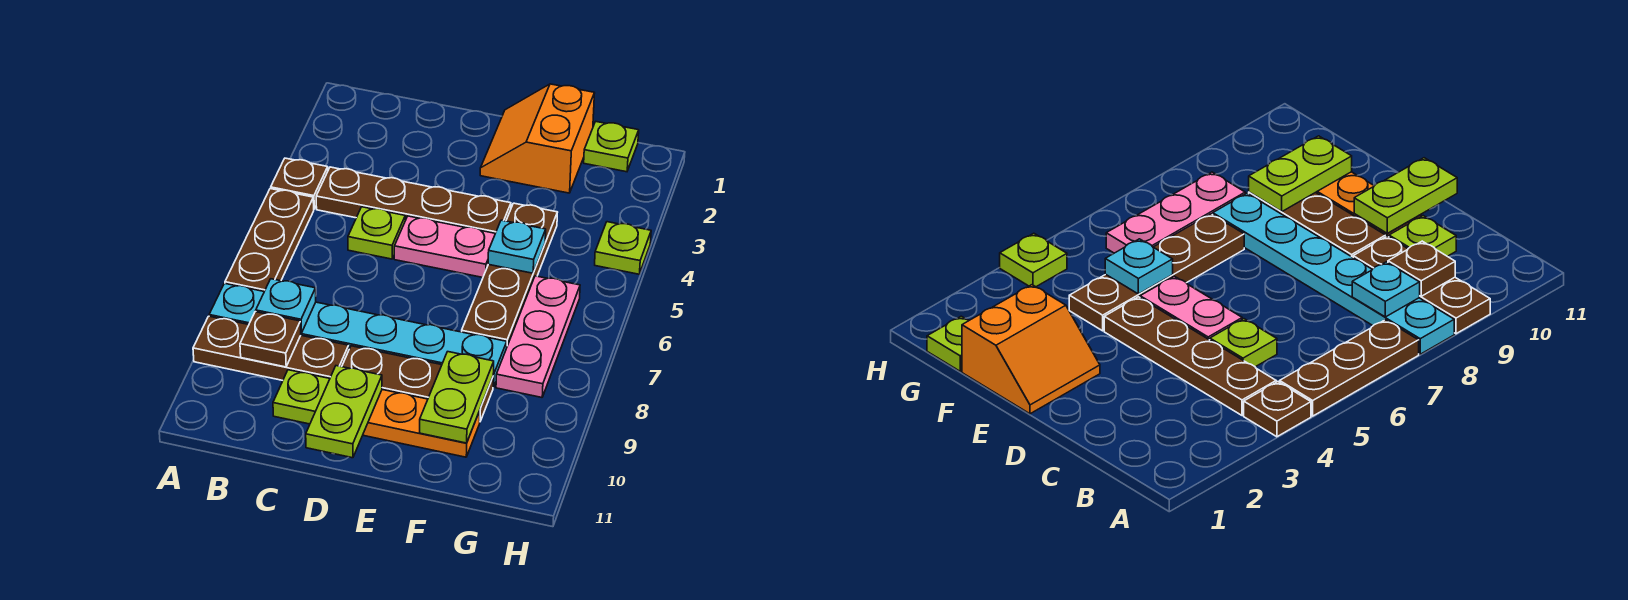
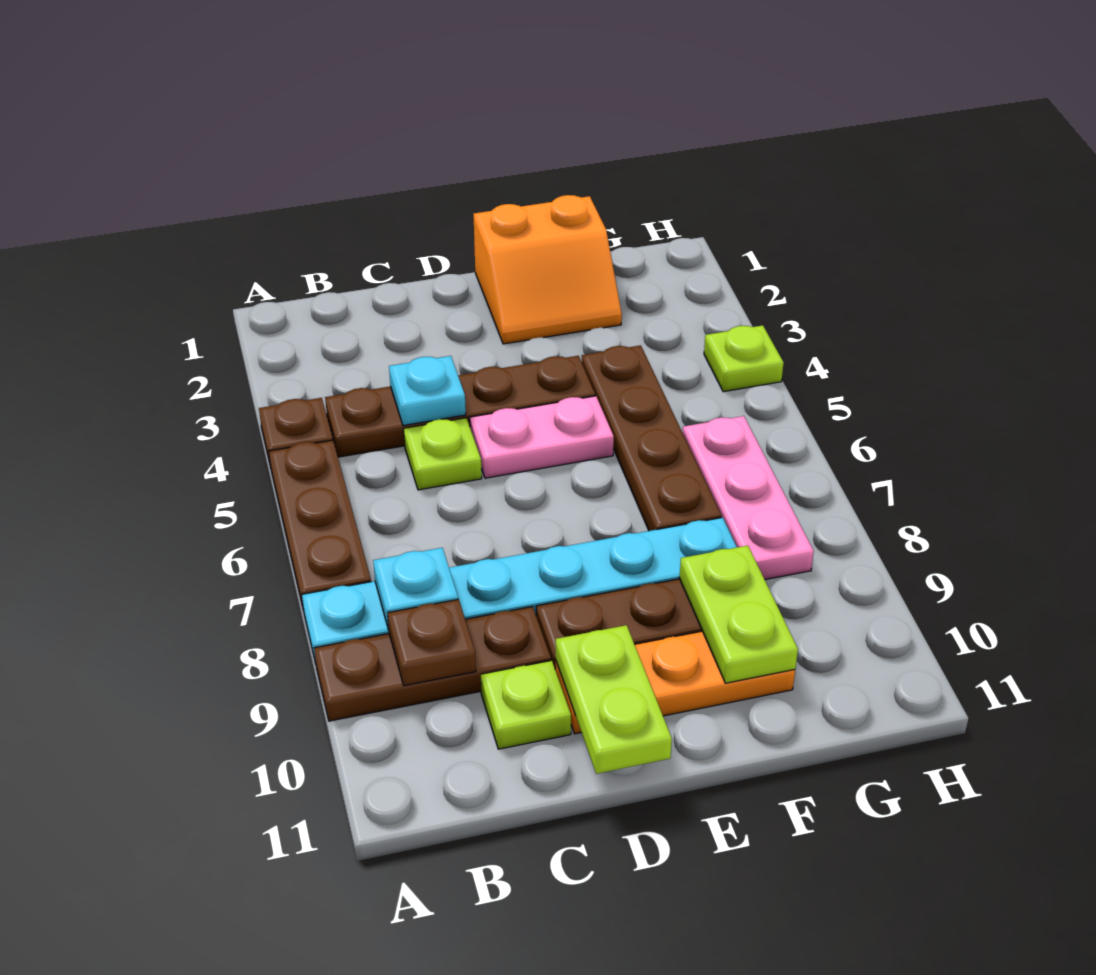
orange slope E1:F2 level 1 top F -> orange slope E1:F2 level 1 top 1
cyan plate F5 level 2 -> cyan plate C4 level 2
lime plate G1 level 1 -> none

